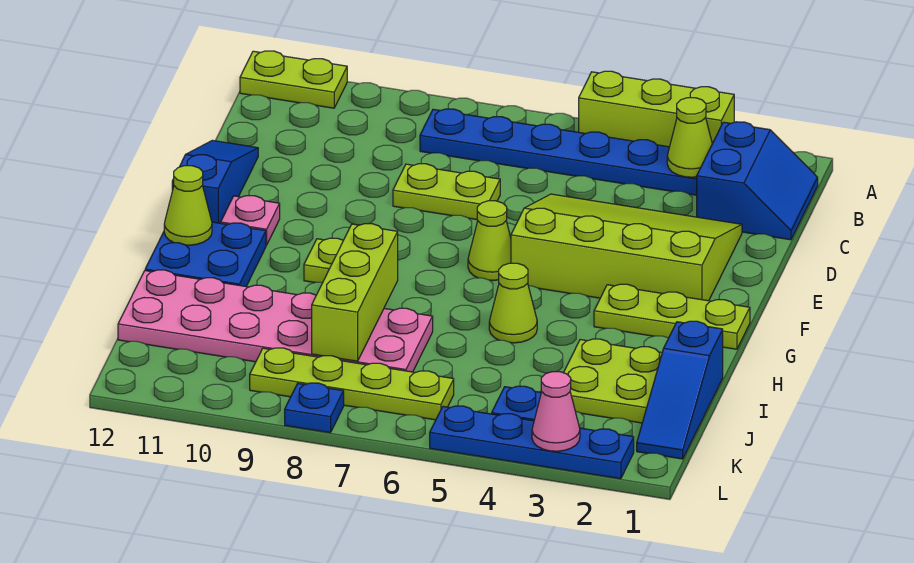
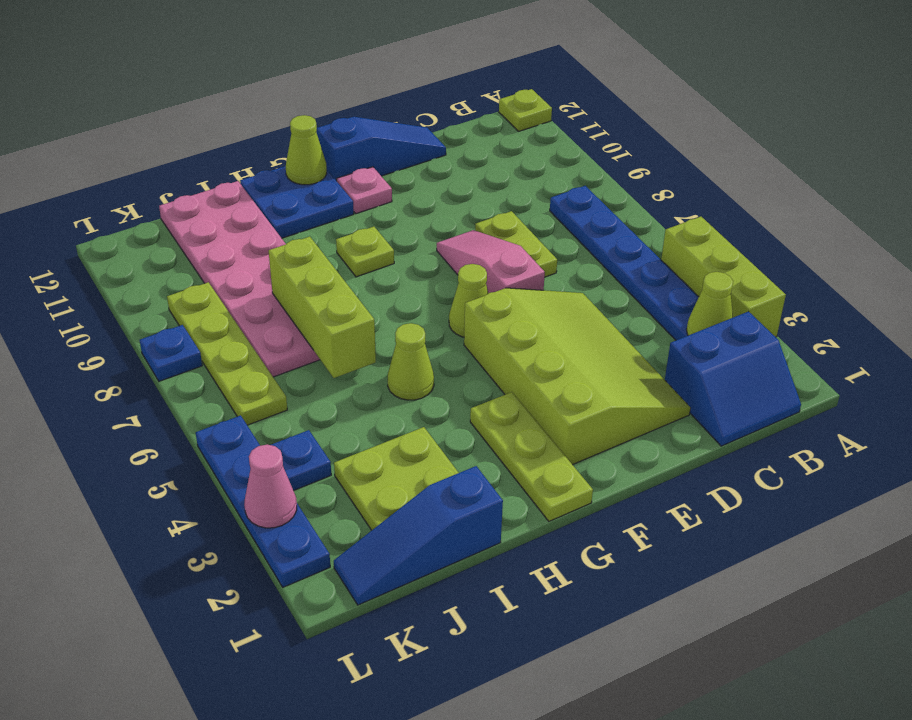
lime plate A11:A12 level 1 -> lime plate A12 level 1
none -> pink slope E6:E8 level 1 top 6
lime brick H8:J8 level 2 -> lime brick I6:I8 level 2

